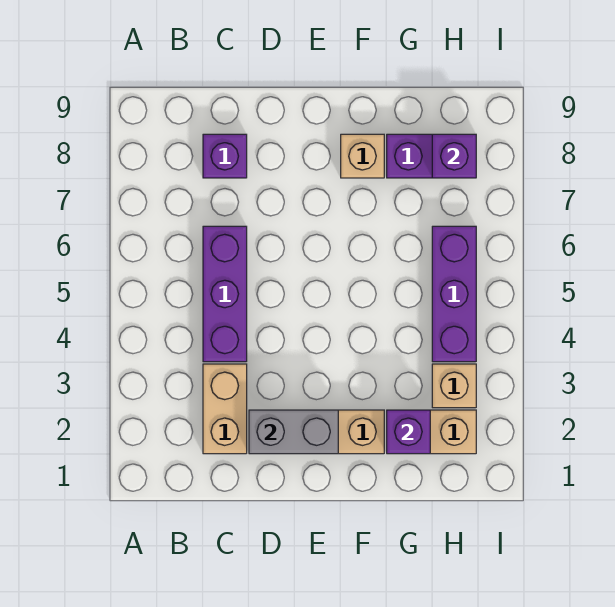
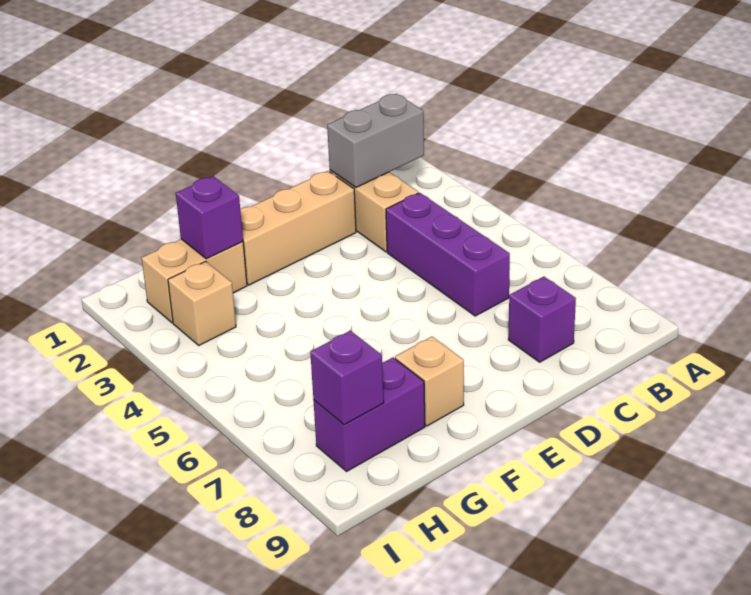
grey brick D2:E2 level 2 -> grey brick B2:C2 level 2
purple brick H4:H6 level 1 -> none

